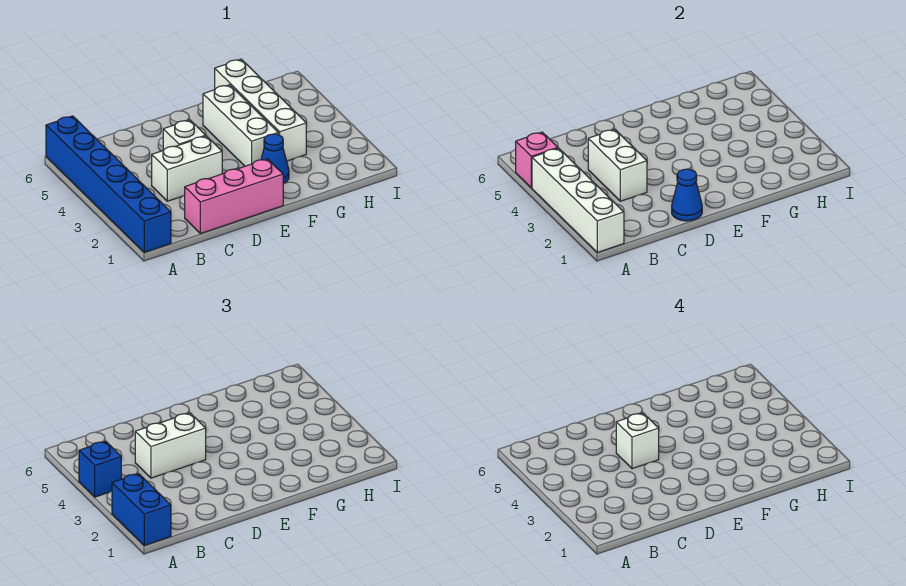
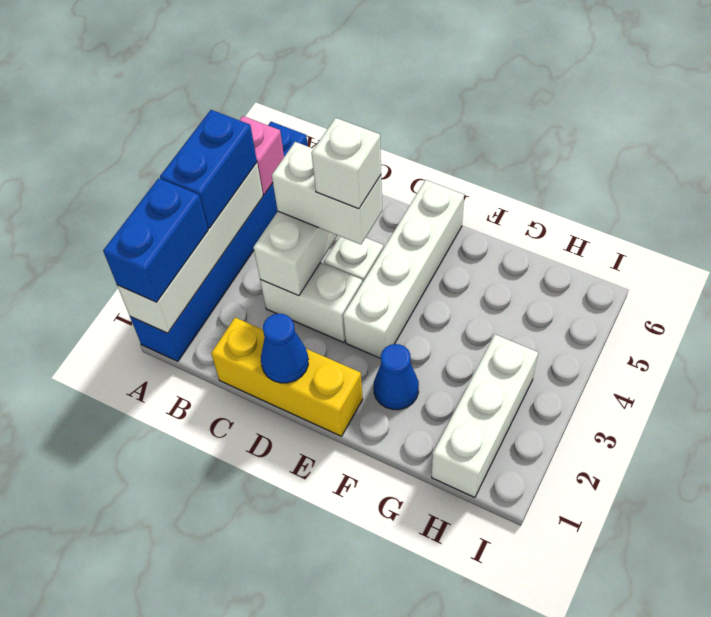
blue brick A4 level 3 -> blue brick A3:A4 level 3
pink brick C1:E1 level 1 -> yellow brick C1:E1 level 1
white brick F3:F5 level 1 -> white brick H1:H3 level 1
white brick G3:G6 level 1 -> white brick E3:E6 level 1

